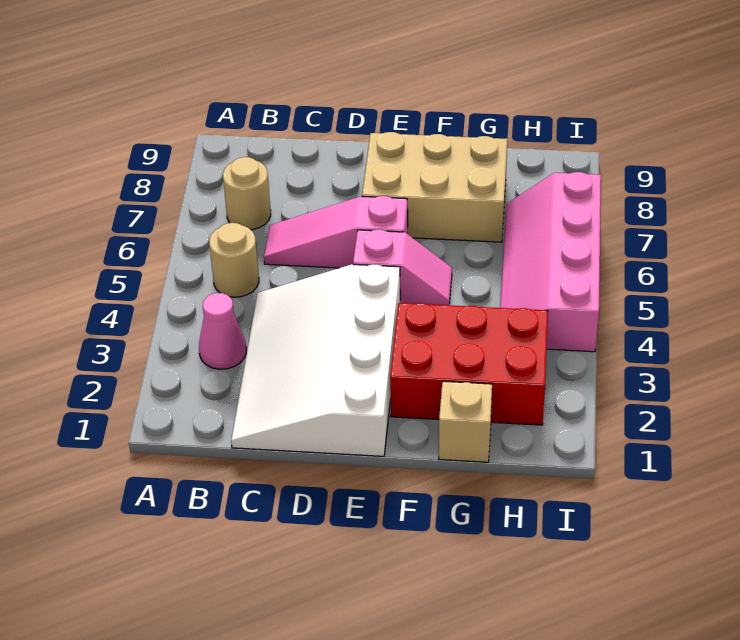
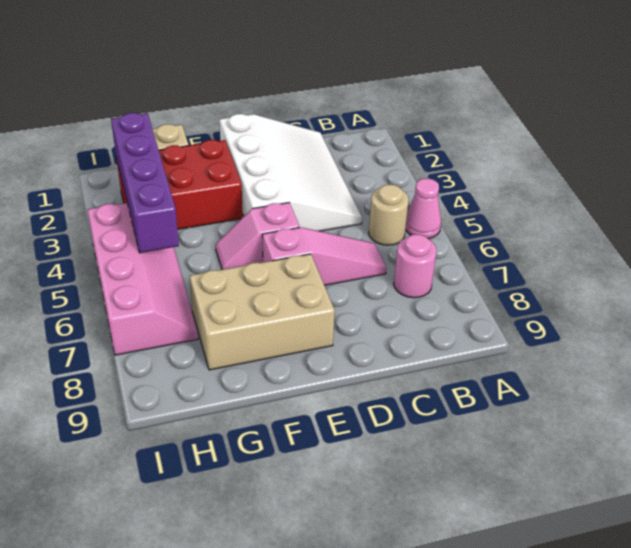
pink cone B3 level 1 -> pink cone A5 level 1
tan round brick B7 level 1 -> pink round brick B7 level 1
none -> purple brick H2:H5 level 2

